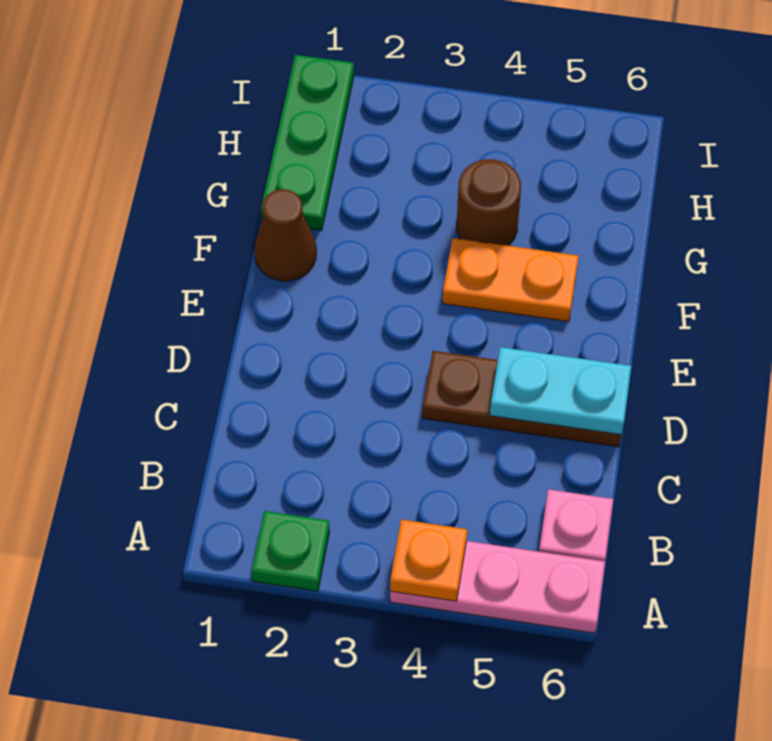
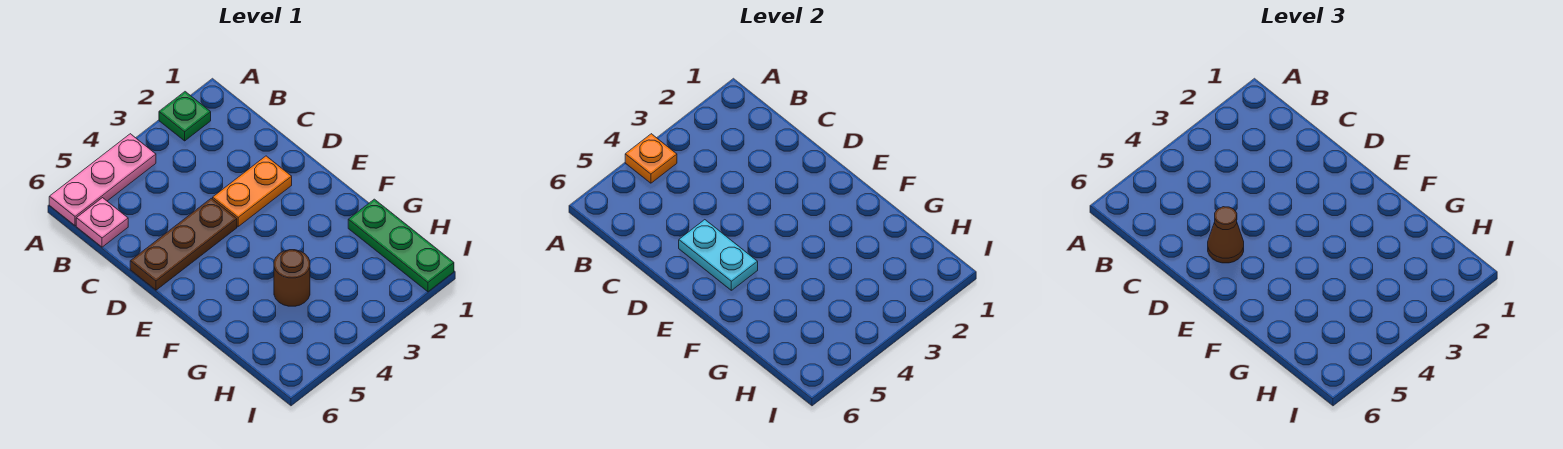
cyan plate D5:D6 level 2 -> cyan plate D5:E5 level 2
brown cone F1 level 1 -> brown cone D5 level 3
orange plate F4:F5 level 1 -> orange plate D2:D3 level 1

